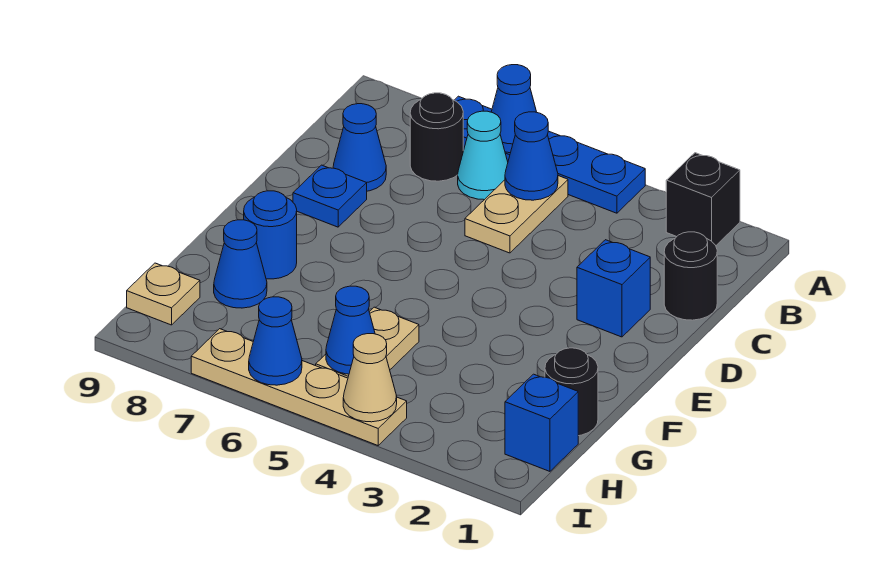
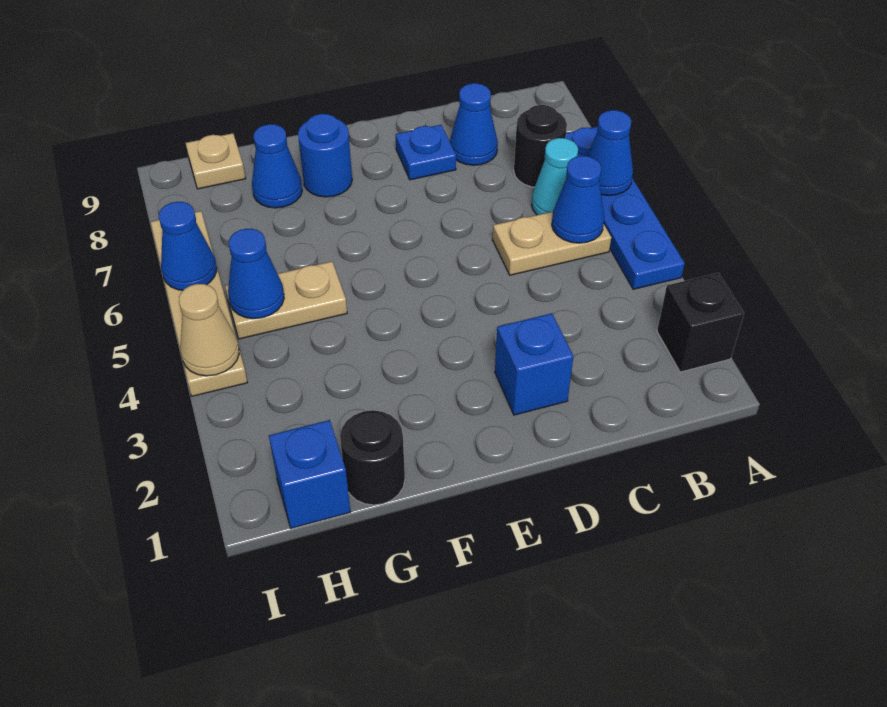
black round brick C1 level 1 -> none

